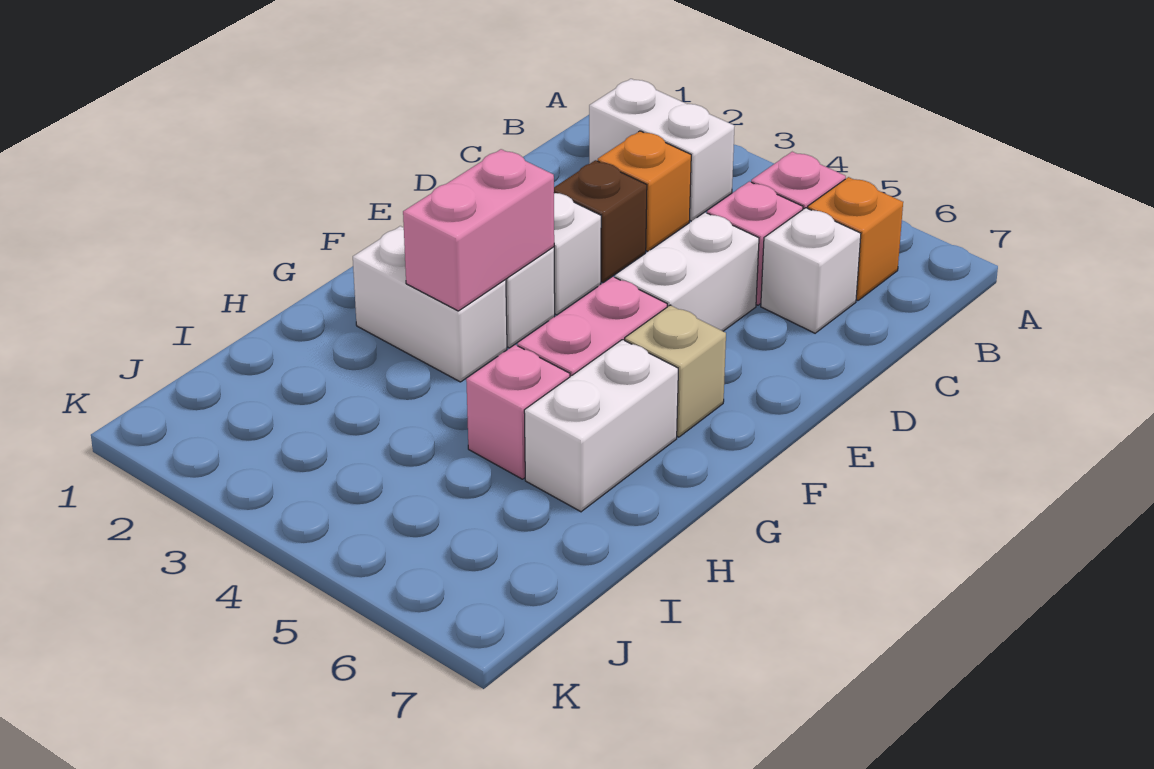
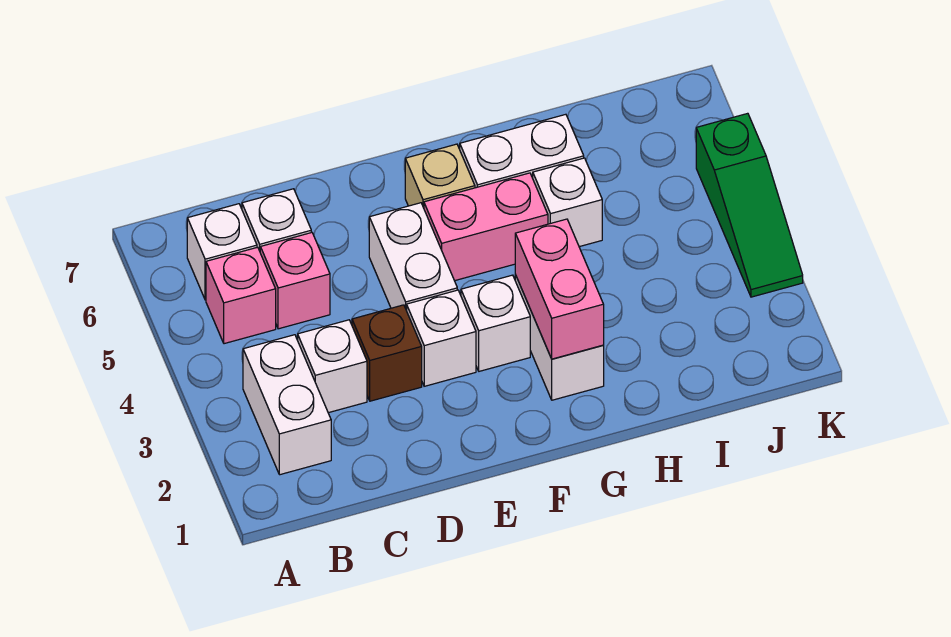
orange brick B6 level 1 -> white brick B6 level 1
orange brick C3 level 1 -> white brick C3 level 1
white brick D5:E5 level 1 -> white brick E4:E5 level 1
pink brick F3:G3 level 2 -> pink brick G2:G3 level 2
pink brick H5 level 1 -> white brick H5 level 1
none -> green slope K3:K5 level 1 top 5

